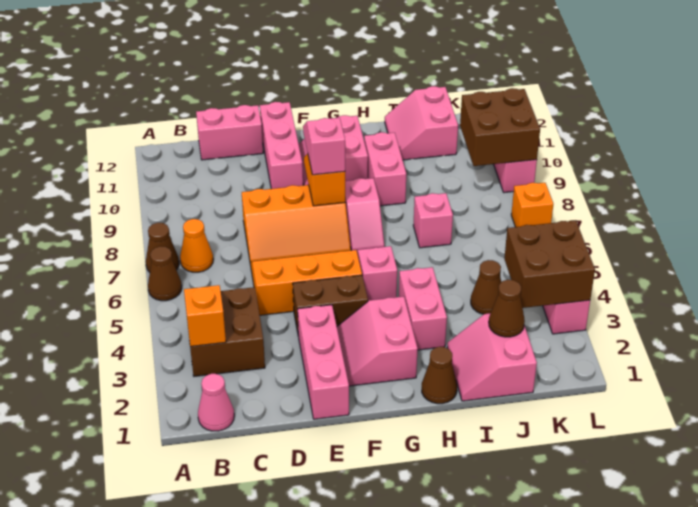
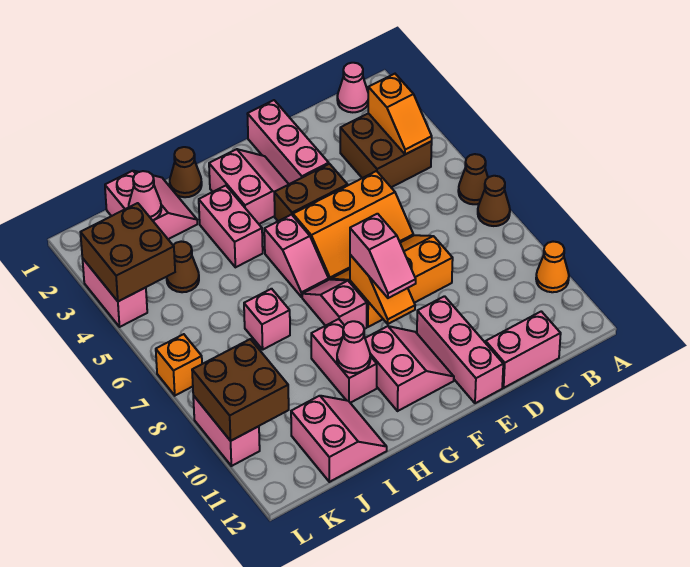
orange cone B7 level 1 -> orange cone A10 level 1
none -> pink cone H10 level 2
brown cone J2 level 2 -> pink cone J2 level 2

